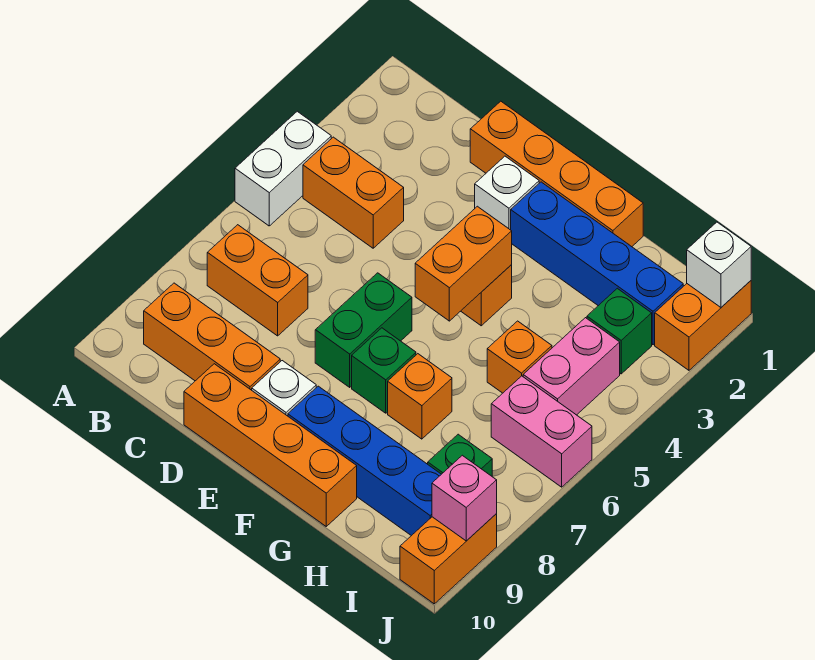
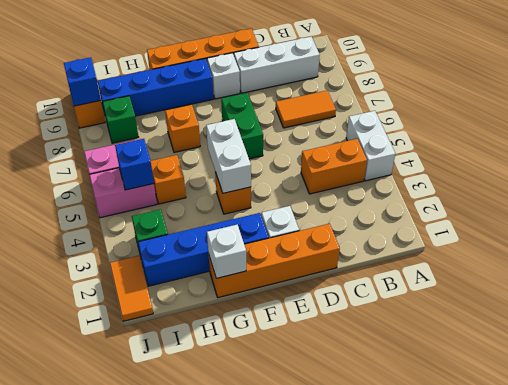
orange brick B7:C7 level 1 -> orange tile B7:C7 level 1
orange brick B9:D9 level 1 -> white brick B9:D9 level 1
orange brick F4:F5 level 2 -> white brick F4:F5 level 2
green brick F7 level 1 -> none
pink brick I4:I5 level 1 -> pink brick I5:J5 level 1
none -> blue brick I5 level 2
orange brick J1:J2 level 1 -> orange tile J1:J2 level 1
white brick J1 level 2 -> white brick G1 level 2
pink brick J9 level 2 -> blue brick J9 level 2

